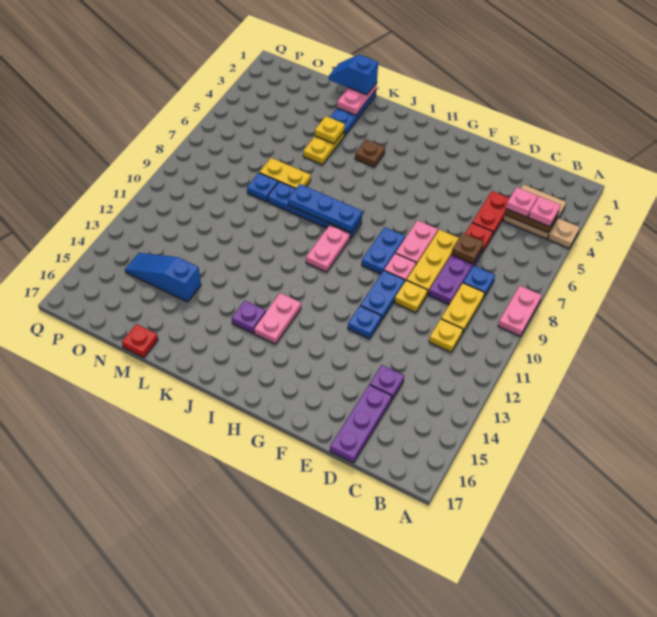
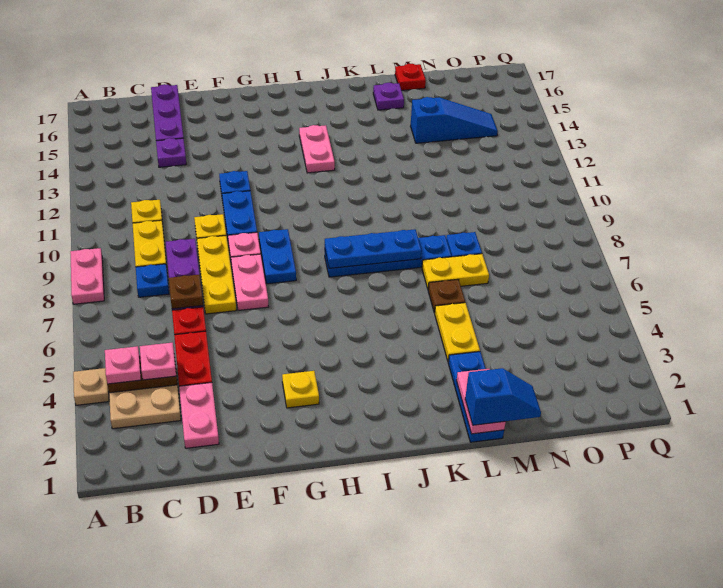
pink plate I9:I10 level 1 -> pink plate D2:D3 level 1
brown plate J4 level 1 -> brown plate L6 level 1
purple plate J14 level 1 -> purple plate L16 level 1
yellow plate L4 level 2 -> yellow plate G3 level 1

